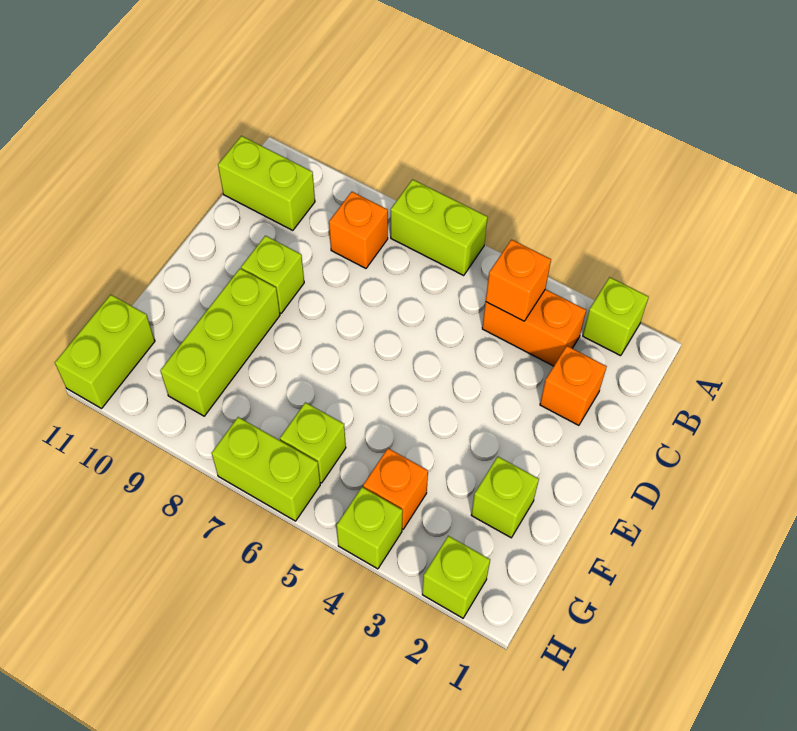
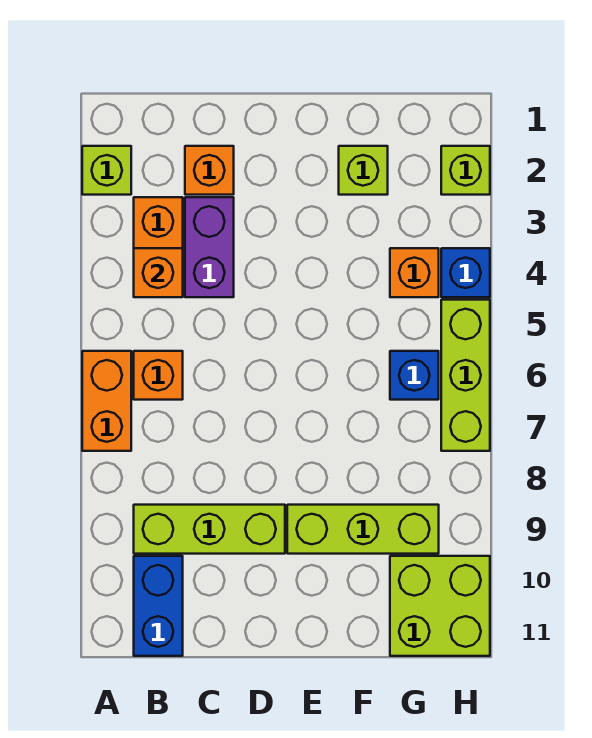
lime brick A6:A7 level 1 -> orange brick A6:A7 level 1
orange brick B8 level 1 -> orange brick B6 level 1
lime brick B10:B11 level 1 -> blue brick B10:B11 level 1
none -> purple brick C3:C4 level 1
lime brick D9 level 1 -> lime brick B9:D9 level 1
lime brick G6 level 1 -> blue brick G6 level 1
lime brick G11:H11 level 1 -> lime brick G10:H11 level 1
lime brick H4 level 1 -> blue brick H4 level 1
lime brick H6:H7 level 1 -> lime brick H5:H7 level 1

